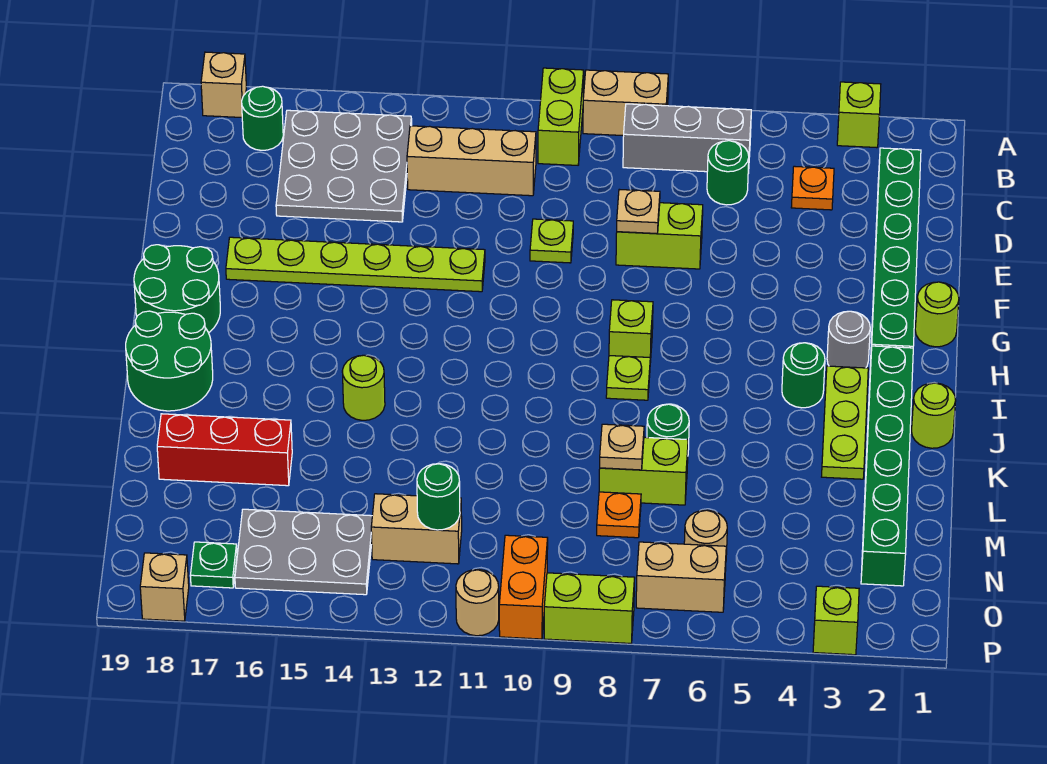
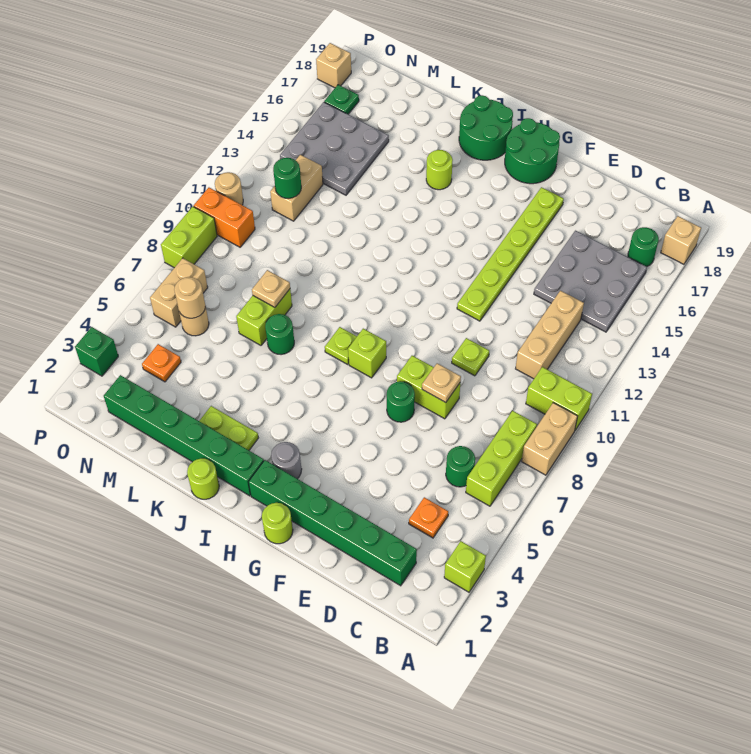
grey brick B6:B8 level 1 -> lime brick B6:B8 level 1
lime brick E7:E8 level 1 -> lime brick E8:F8 level 1
lime plate I3:K3 level 1 -> lime plate J3:K3 level 1
green round brick I4 level 1 -> green round brick F7 level 1
lime round brick J14 level 1 -> lime round brick J16 level 1
red brick L16:L18 level 1 -> none
orange plate M8 level 1 -> orange plate N4 level 1
none -> tan round brick N6 level 2
grey plate N14:O16 level 1 -> grey plate M14:O16 level 1
lime brick P3 level 1 -> green brick P3 level 1

